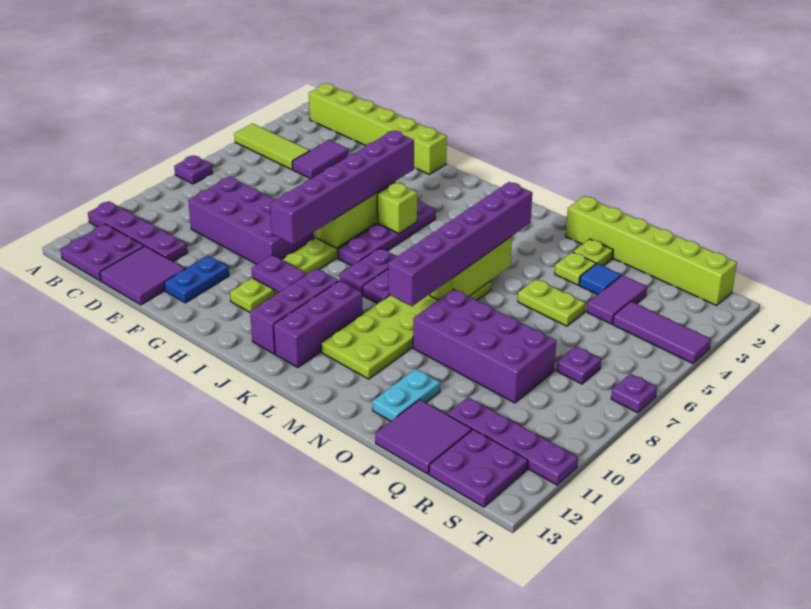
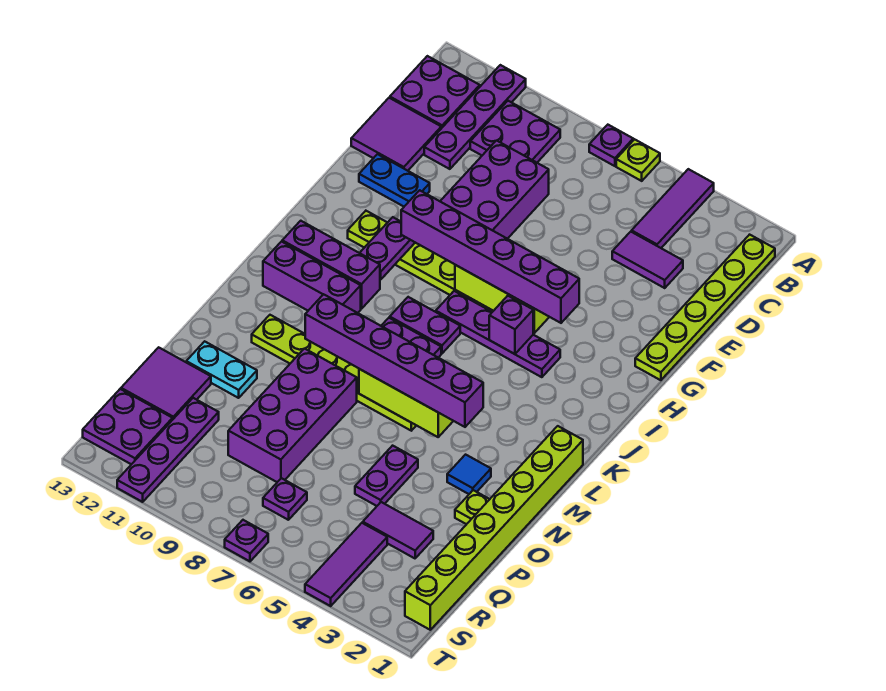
lime tile A4:C4 level 1 -> purple tile A4:C4 level 1
lime brick B1:G1 level 1 -> lime plate B1:G1 level 1
none -> purple plate B9:C10 level 1
lime brick I5 level 2 -> purple brick I5 level 2
lime plate L6:M11 level 1 -> lime plate M6:M11 level 1
lime brick N1:S1 level 1 -> lime brick L1:S1 level 1
lime plate O3 level 1 -> lime plate A6 level 1
lime plate O5:P5 level 1 -> purple plate O5:P5 level 1
blue tile P3 level 1 -> blue tile N3 level 1

